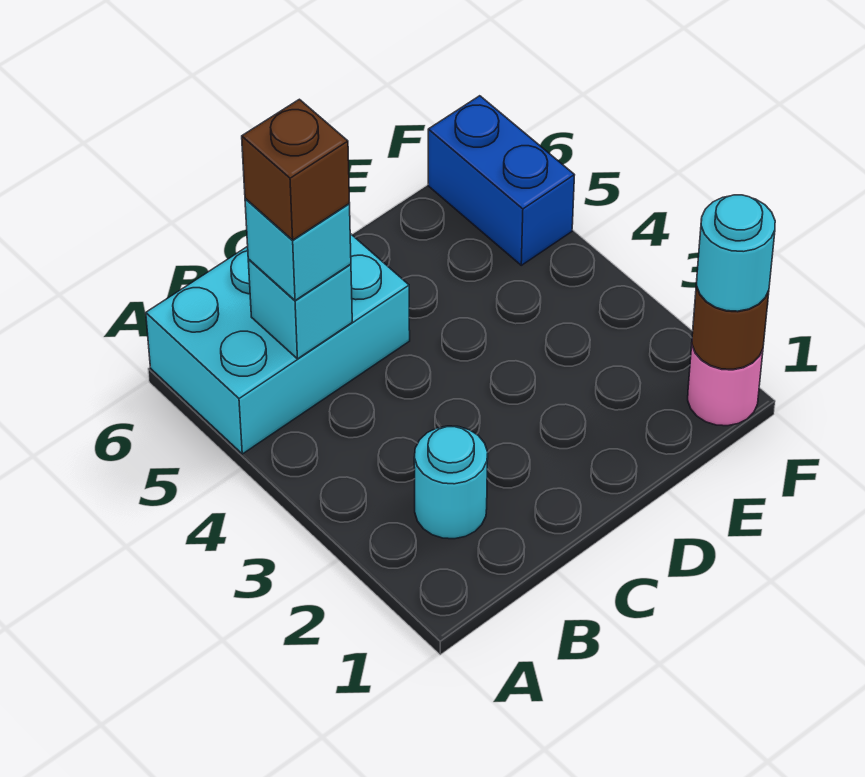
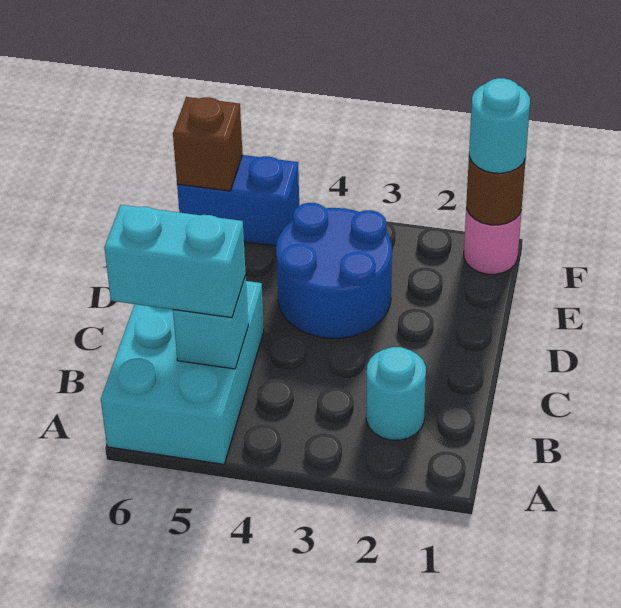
cyan brick B5 level 3 -> cyan brick B5:B6 level 3
brown brick B5 level 4 -> brown brick F6 level 2
none -> blue round brick D3:E4 level 1

